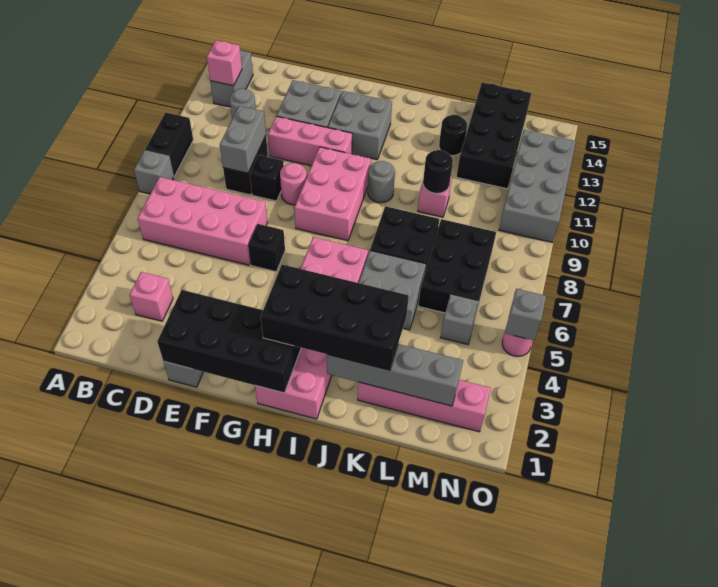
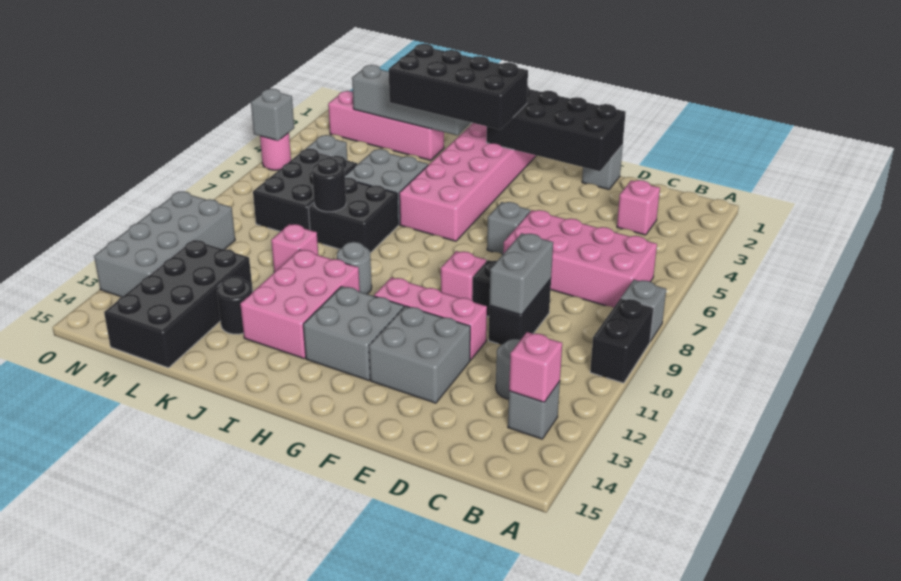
grey brick B13:B14 level 1 -> grey brick B13 level 1
black brick F6 level 1 -> grey brick F6 level 1
pink round brick F9 level 1 -> pink brick F9 level 1
pink brick G8:H10 level 1 -> pink brick I11:J13 level 1
black round brick K10 level 2 -> black round brick K8 level 2

